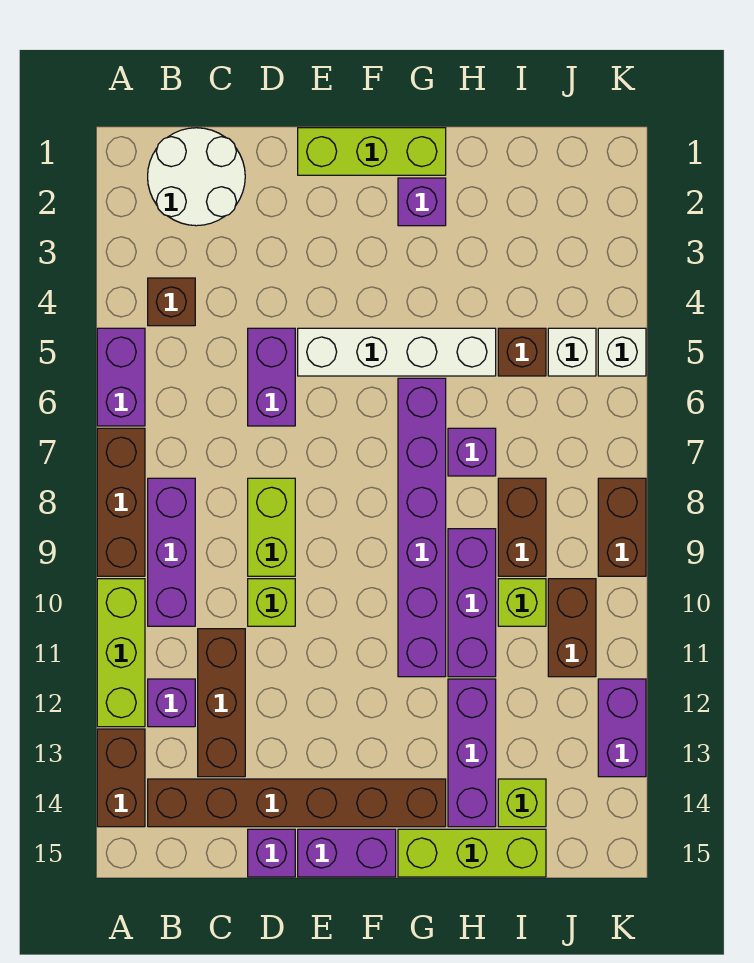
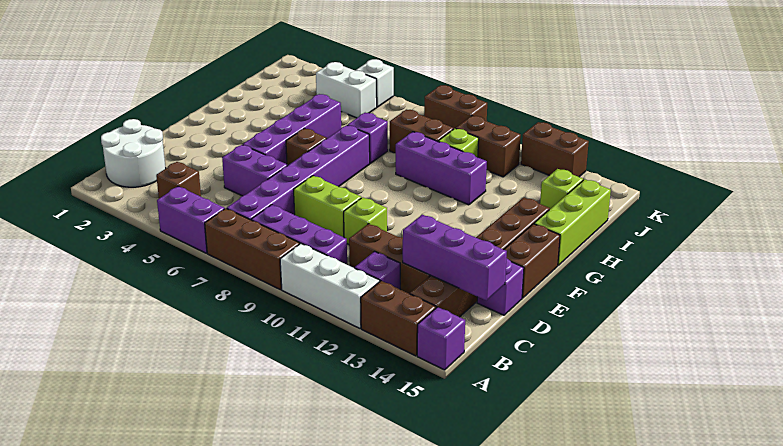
lime brick A10:A12 level 1 -> white brick A10:A12 level 1
lime brick E1:G1 level 1 -> none
white brick E5:H5 level 1 -> purple brick E5:H5 level 1
purple brick E15:F15 level 1 -> brown brick E15:F15 level 1
purple brick G2 level 1 -> purple brick A15 level 1
purple brick G6:G11 level 1 -> purple brick B7:G7 level 1
purple brick H12:H14 level 1 -> purple brick C13:C15 level 2
brown brick I5 level 1 -> brown brick F6 level 1
white brick J5 level 1 -> white brick J4:J5 level 1
purple brick K12:K13 level 1 -> brown brick K12:K13 level 1

